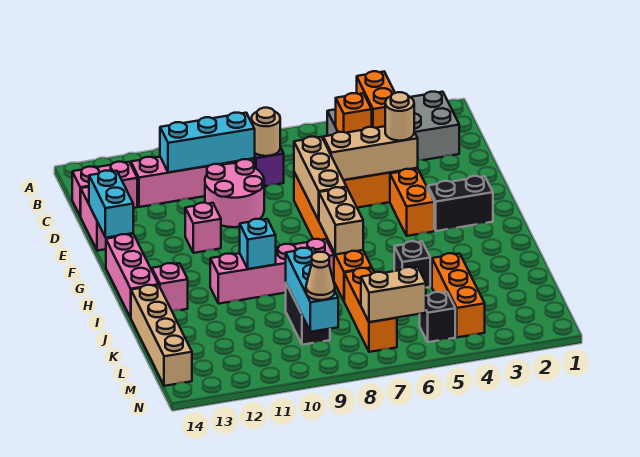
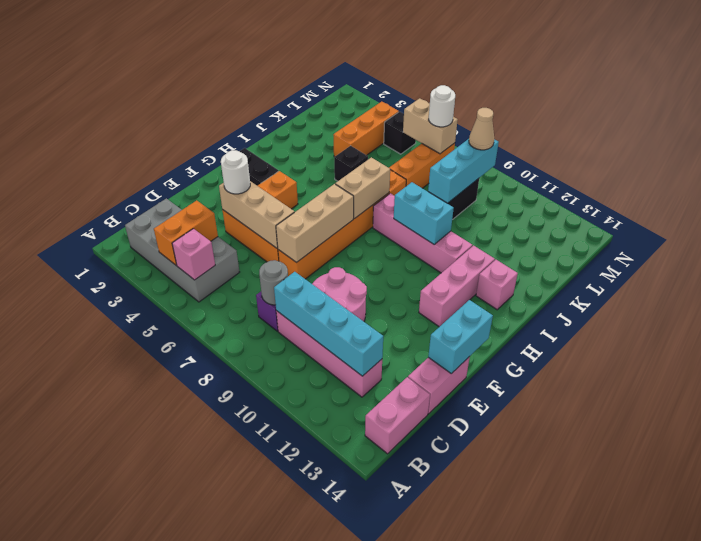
orange brick C5 level 2 -> none
tan round brick C8 level 2 -> grey round brick C8 level 2
cyan brick C9:C11 level 2 -> cyan brick C9:C12 level 2
pink brick C13:C14 level 1 -> pink brick B14:C14 level 1
tan round brick E4 level 3 -> white round brick E4 level 3
pink brick F11 level 1 -> pink brick B5 level 2
pink brick G14:I14 level 1 -> pink brick G12:I12 level 1
cyan brick I10 level 2 -> cyan brick I9:I10 level 2
tan brick J14:M14 level 1 -> none
none -> white round brick M7 level 3

